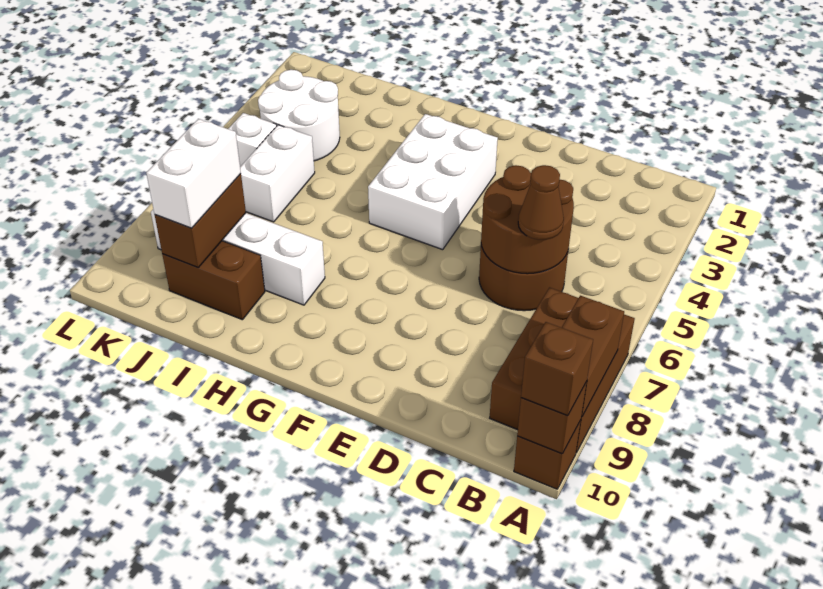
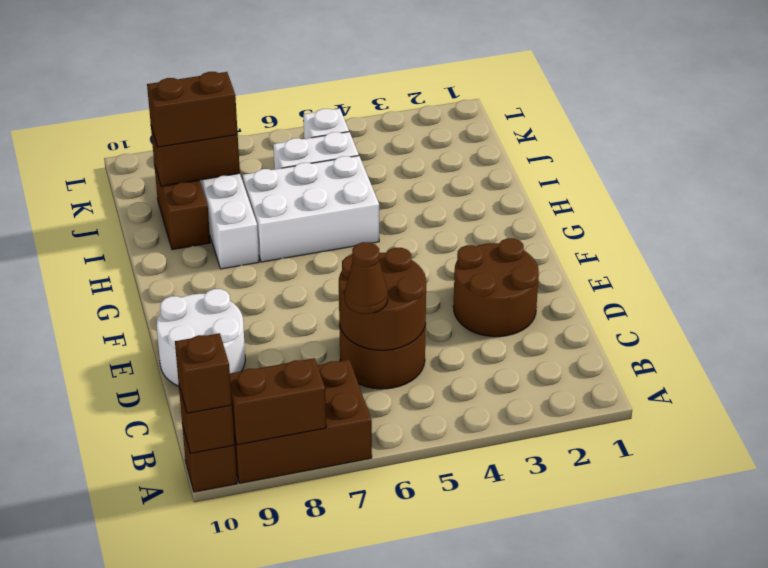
none -> brown round brick D2:E3 level 1
white brick F3:G5 level 1 -> white brick H5:I7 level 1
white round brick J3:K4 level 1 -> white round brick D9:E10 level 1
white brick J8:J9 level 3 -> brown brick J8:J9 level 3

